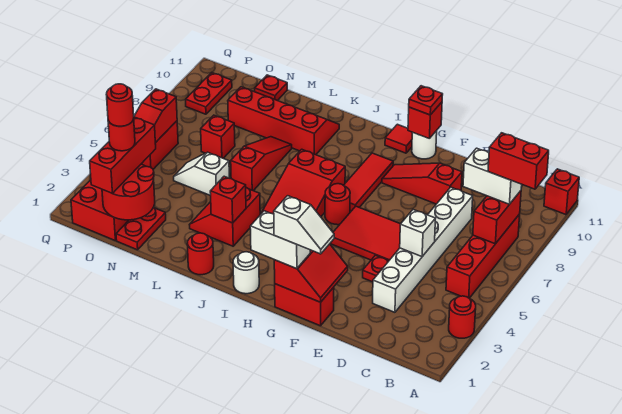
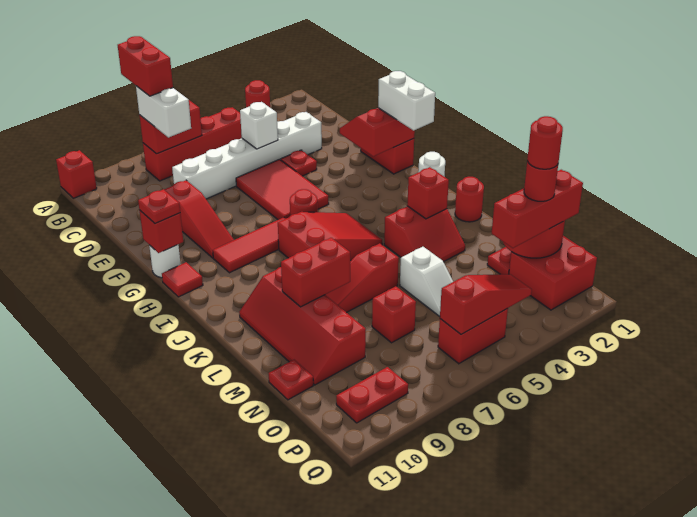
white slope F1:G1 level 4 top G -> none
none -> red brick L8:L9 level 2

